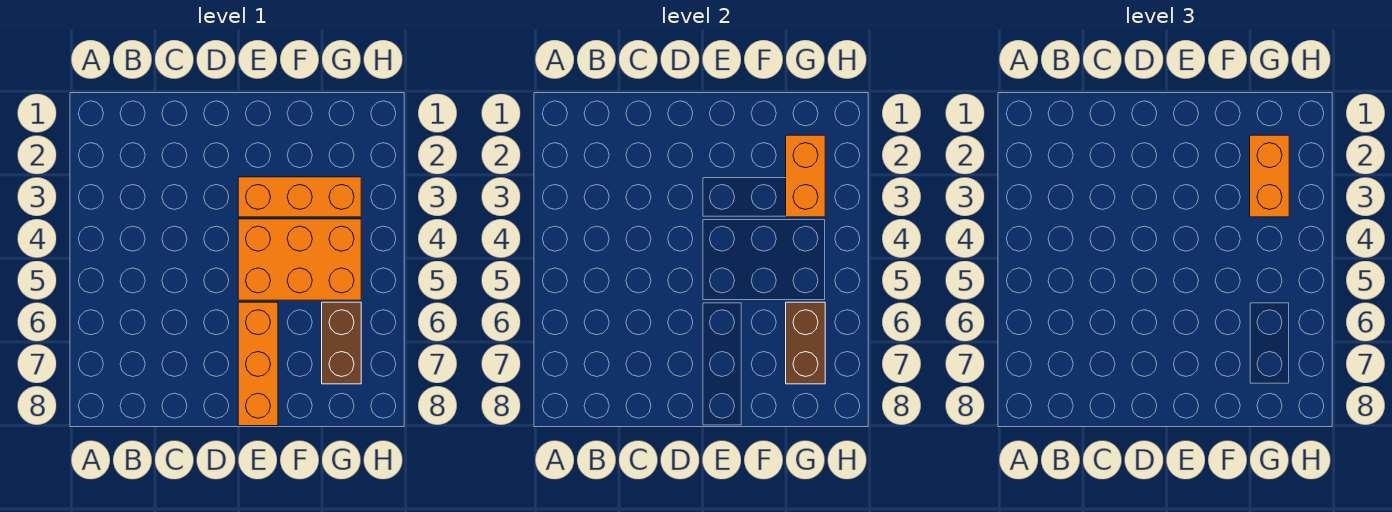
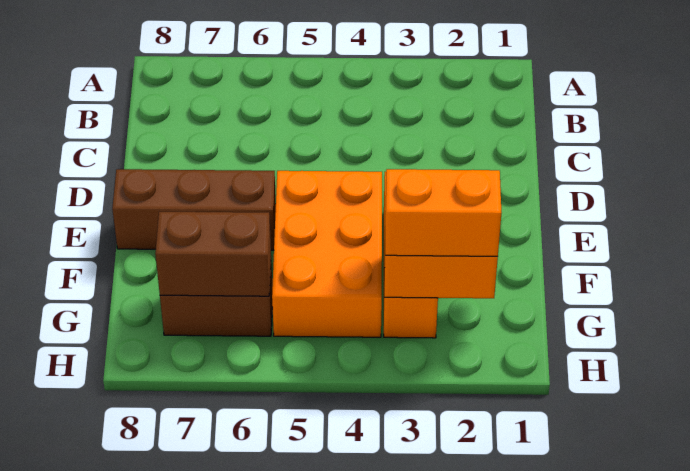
orange brick E6:E8 level 1 -> brown brick E6:E8 level 1

